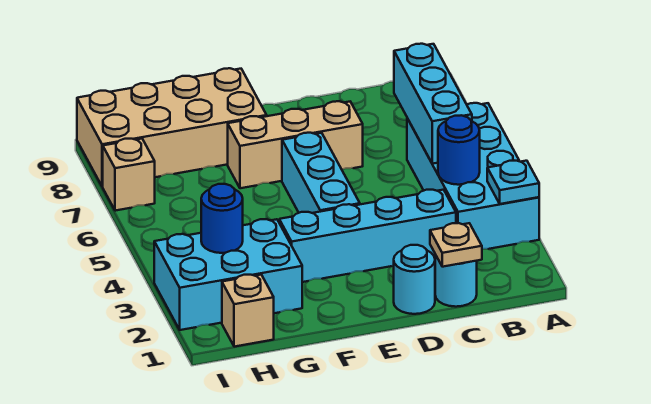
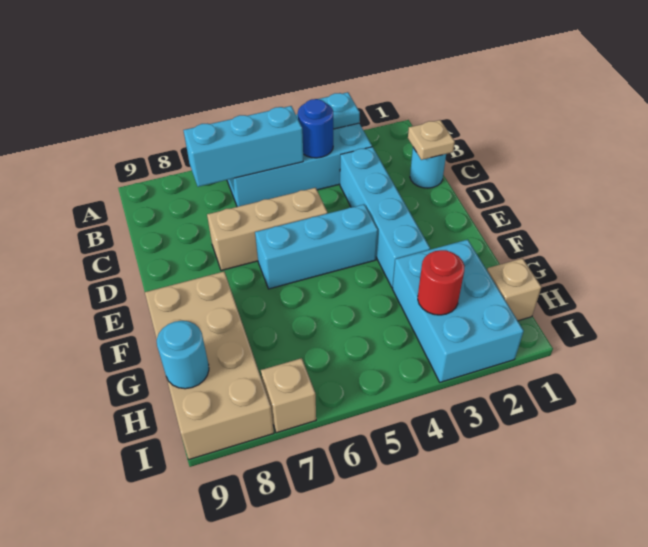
cyan round brick D1 level 1 -> cyan round brick H9 level 2
tan brick D7:F7 level 1 -> tan brick D5:D7 level 1
blue round brick H3 level 2 -> red round brick H3 level 2

